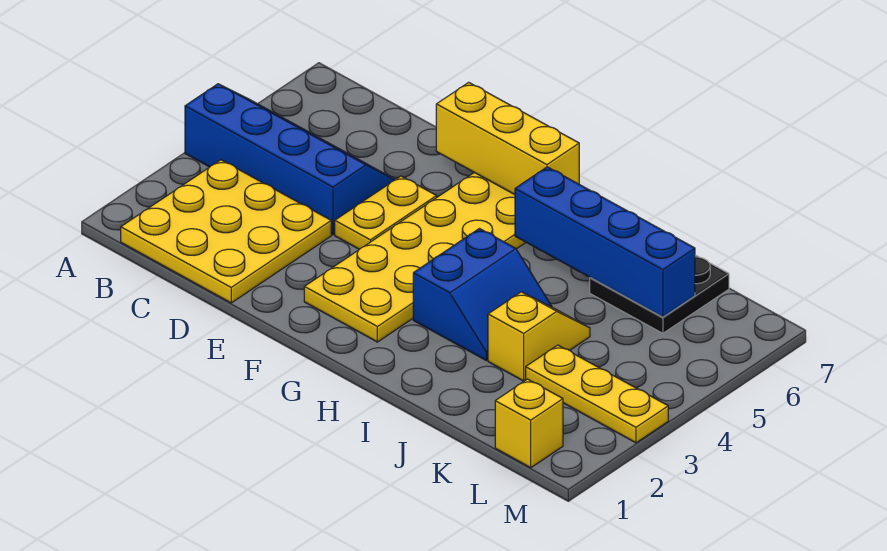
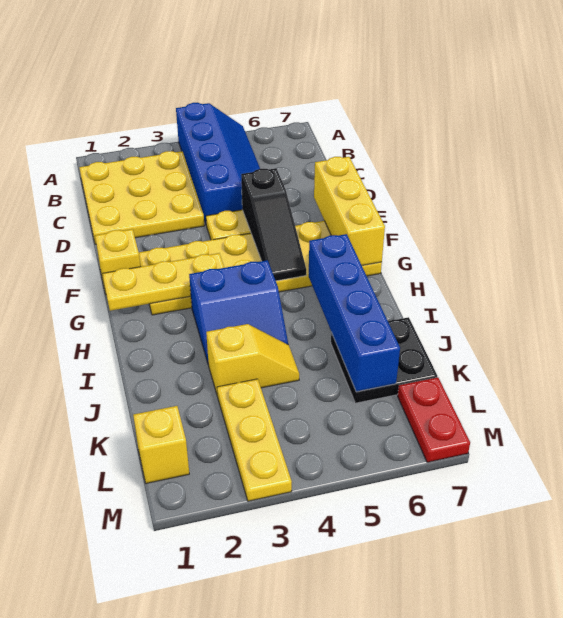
none -> black slope E5:G5 level 2 top E
none -> yellow brick F1 level 1
none -> yellow plate G1:G3 level 2
none -> red plate L7:M7 level 1

